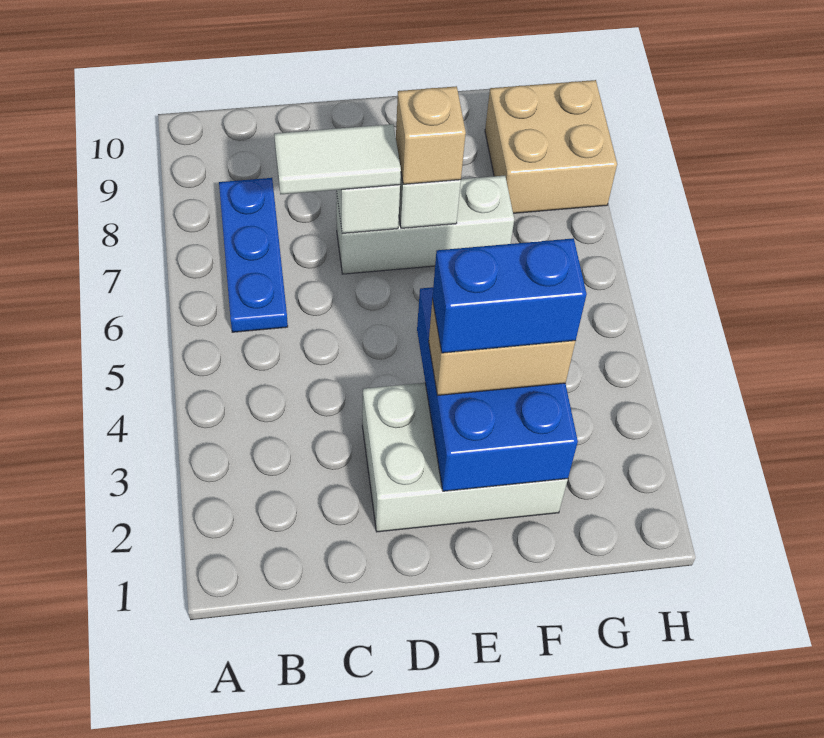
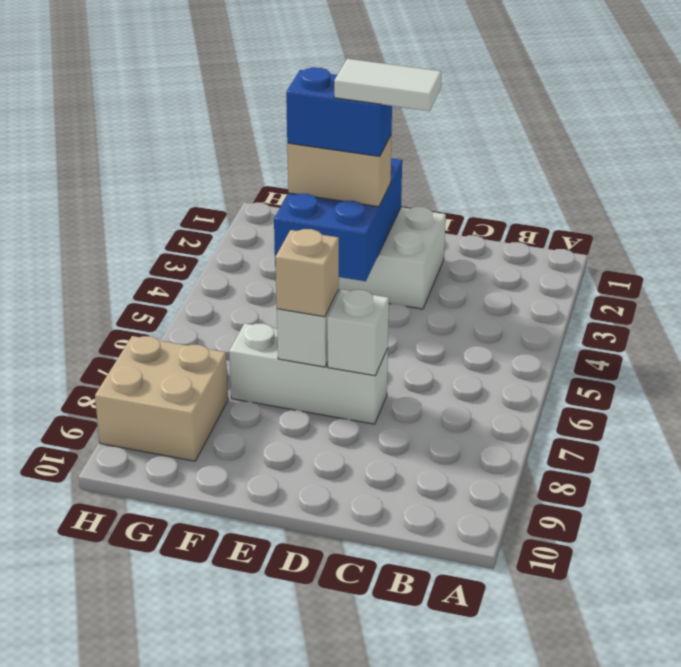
blue plate B6:B8 level 1 -> none
white tile C7:D7 level 3 -> white tile D3:E3 level 5

